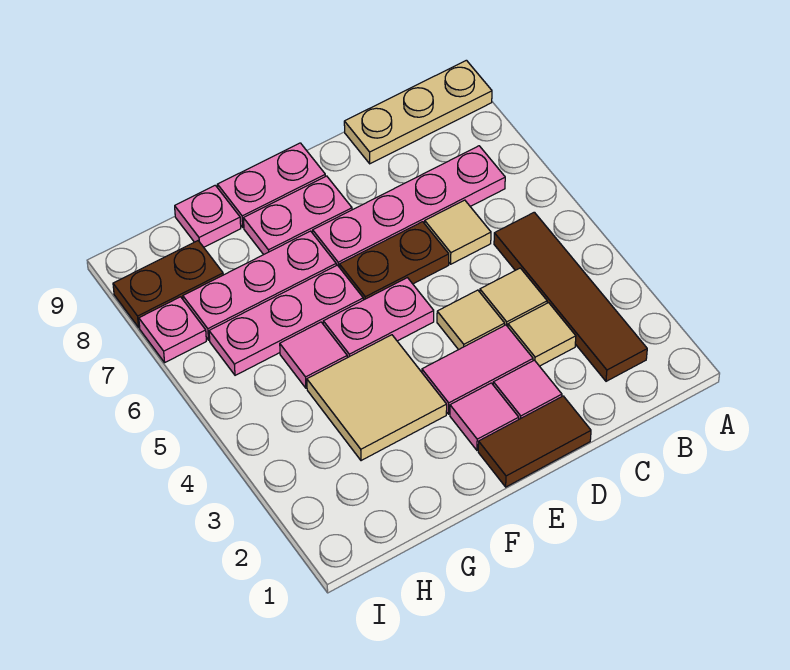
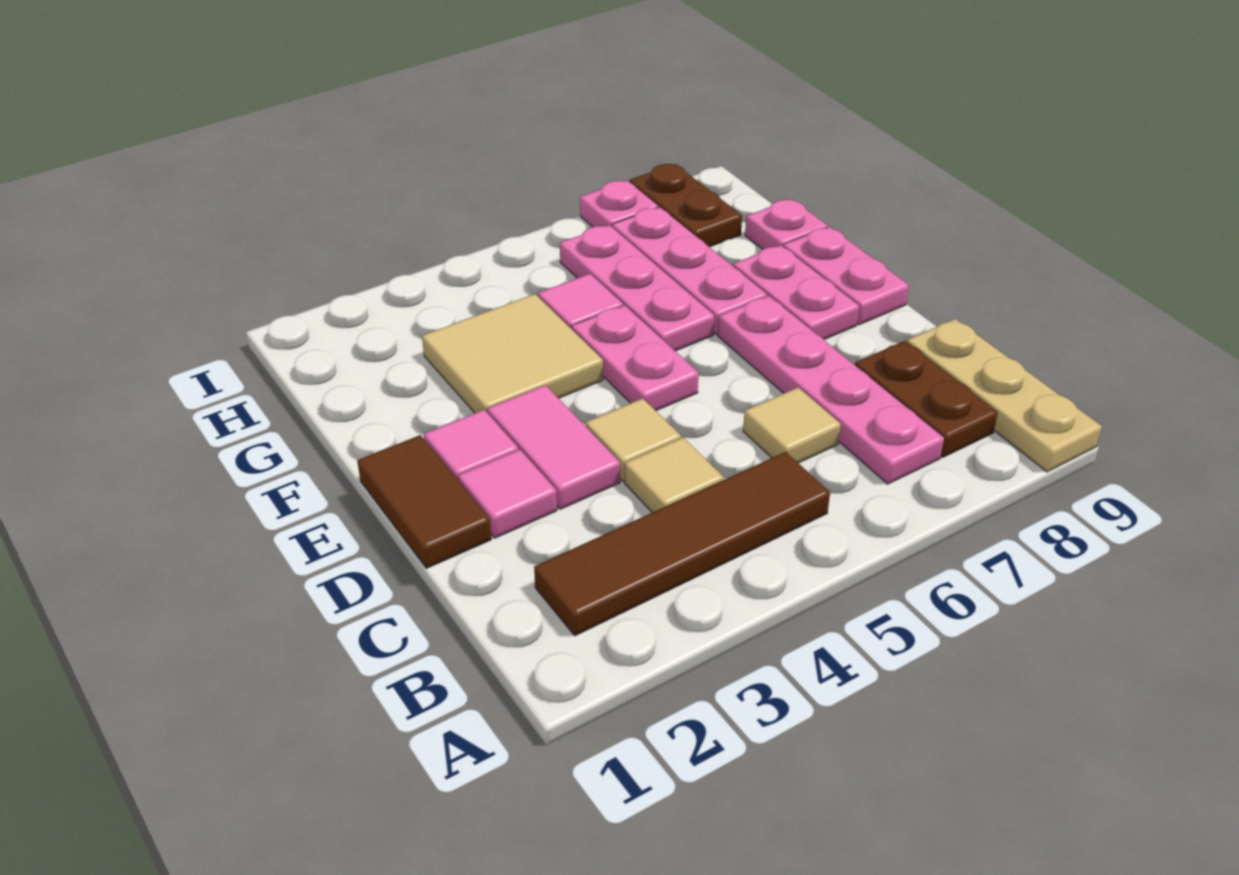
tan tile C3 level 1 -> none
brown plate D6:E6 level 1 -> brown plate B8:C8 level 1

